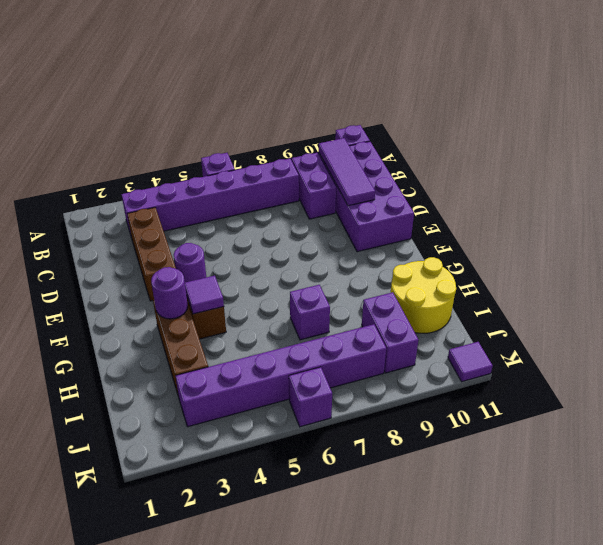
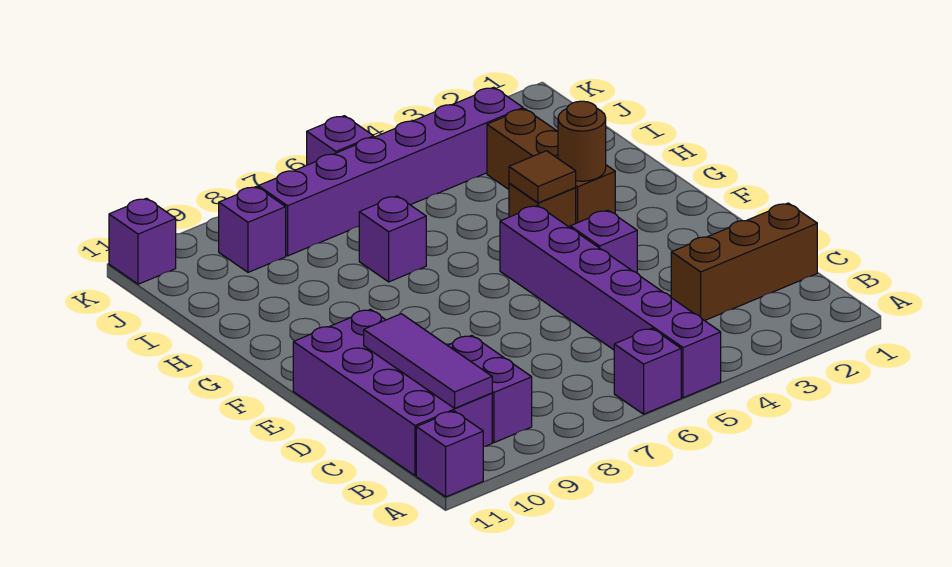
purple brick B3:B8 level 1 -> purple brick A5:F5 level 1
brown brick C3:E3 level 1 -> brown brick C1:C3 level 1
purple round brick E4 level 1 -> purple brick E4 level 1
purple round brick G3 level 2 -> brown round brick G3 level 2
purple tile G4 level 2 -> brown tile G4 level 2
yellow round brick H10:I11 level 1 -> none
purple brick I9:J9 level 1 -> purple brick J9 level 1
purple tile K11 level 1 -> purple brick K11 level 1

